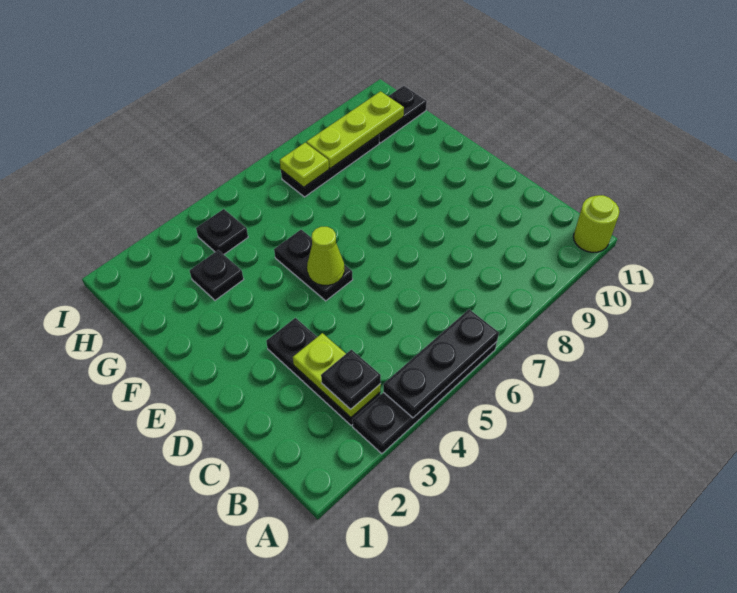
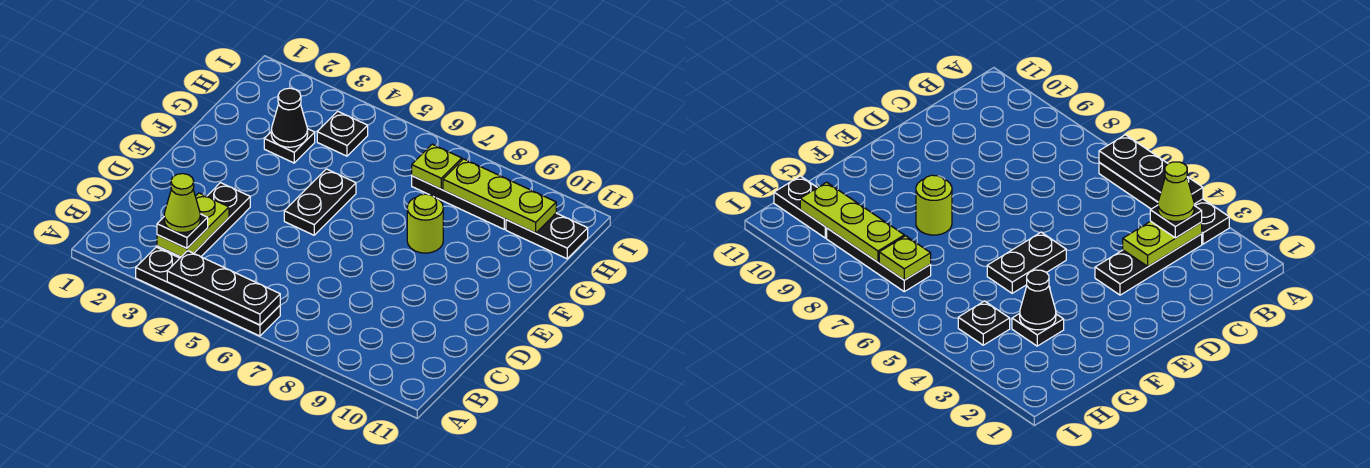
lime round brick A11 level 1 -> lime round brick F8 level 1
lime cone E5 level 2 -> lime cone B3 level 4
none -> black cone G3 level 2

